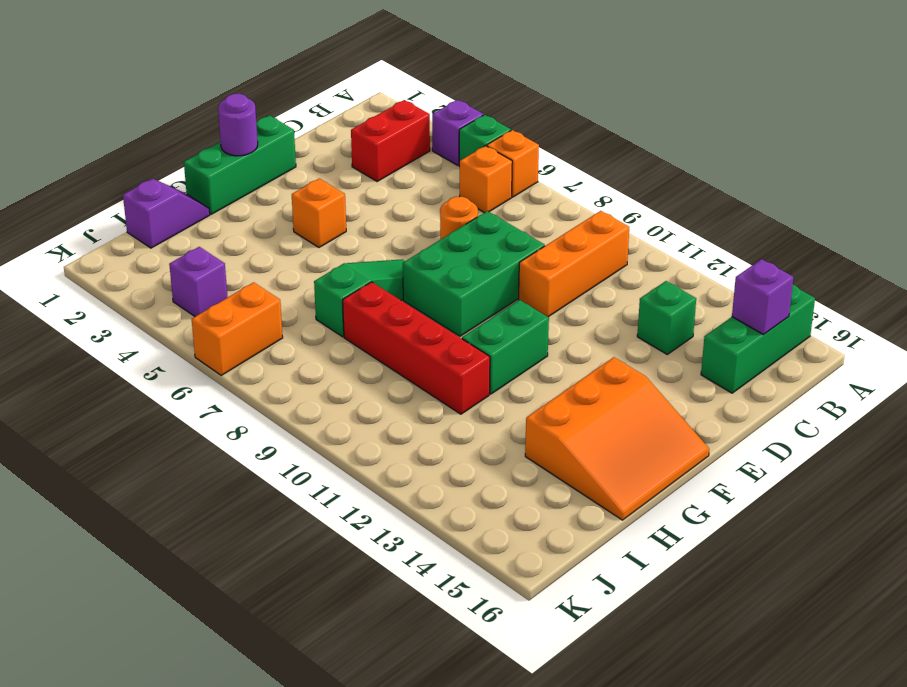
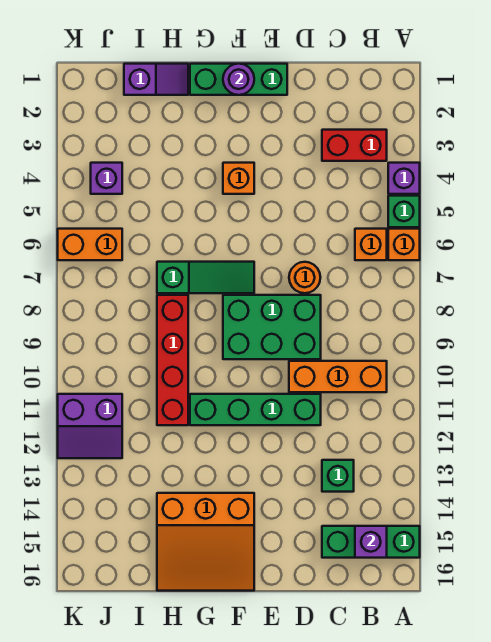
green brick F11:G11 level 1 -> green brick D11:G11 level 1
none -> purple slope J11:K12 level 1 top 11

